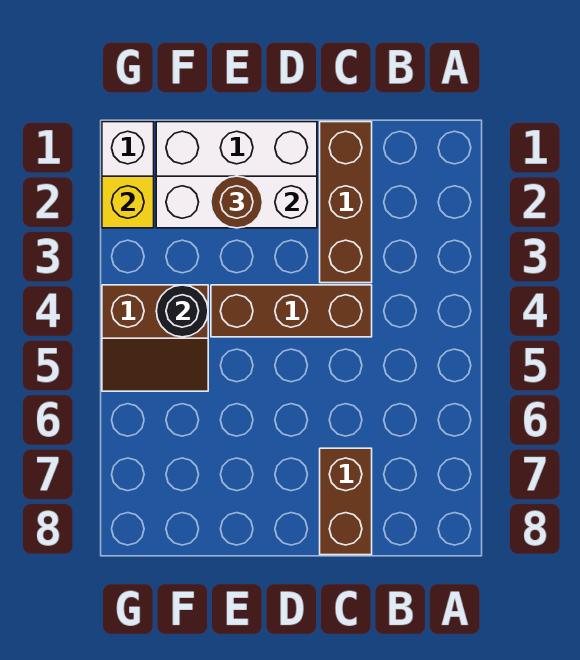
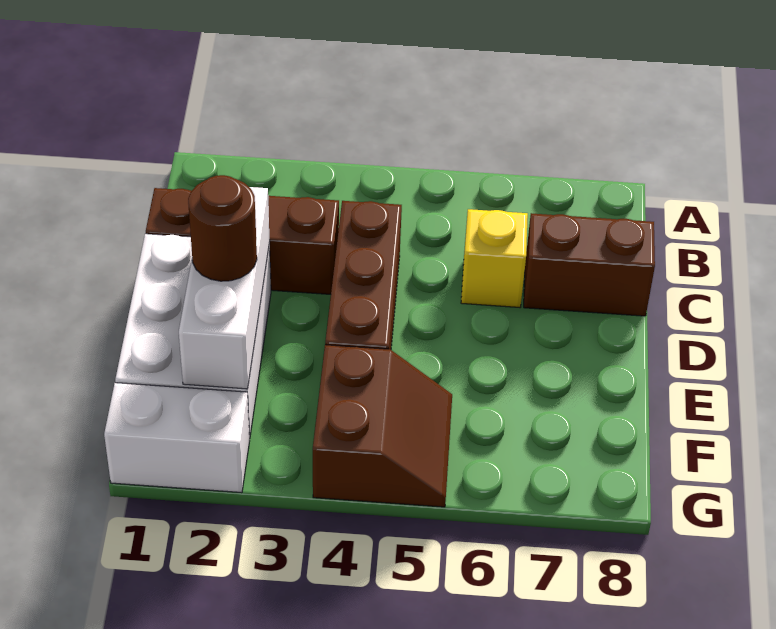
black round brick F4 level 2 -> none
yellow brick G2 level 2 -> yellow brick C6 level 1

